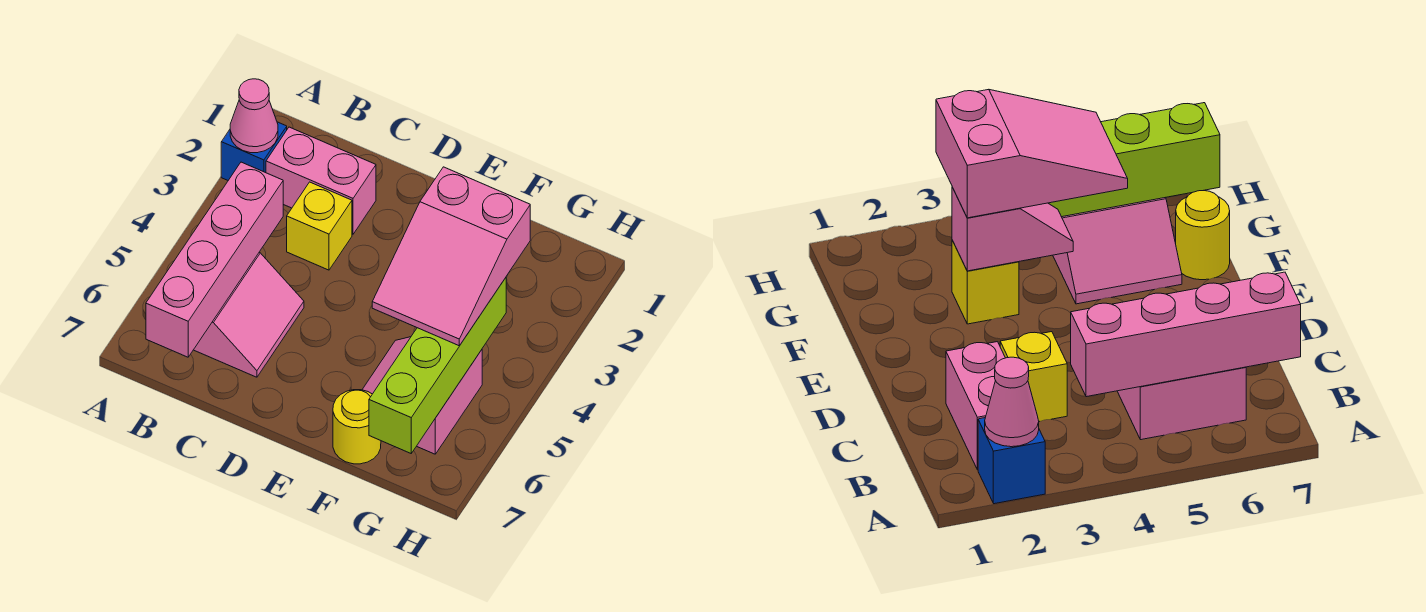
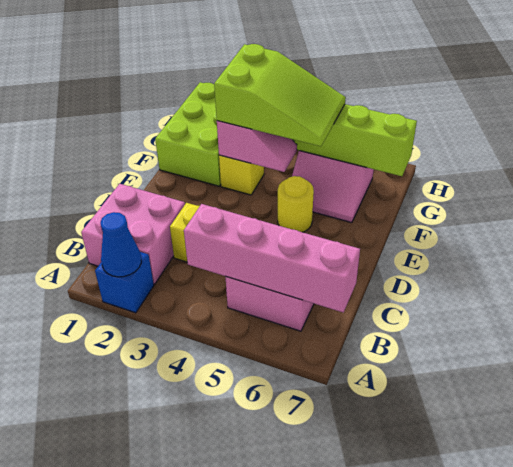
pink cone A2 level 2 -> blue cone A2 level 2
pink brick B2:C2 level 1 -> pink brick B1:C2 level 1
none -> lime brick F1:H2 level 1
pink slope F3:G5 level 3 top 3 -> lime slope F3:G5 level 3 top 3
yellow round brick F7 level 1 -> yellow round brick E5 level 1

